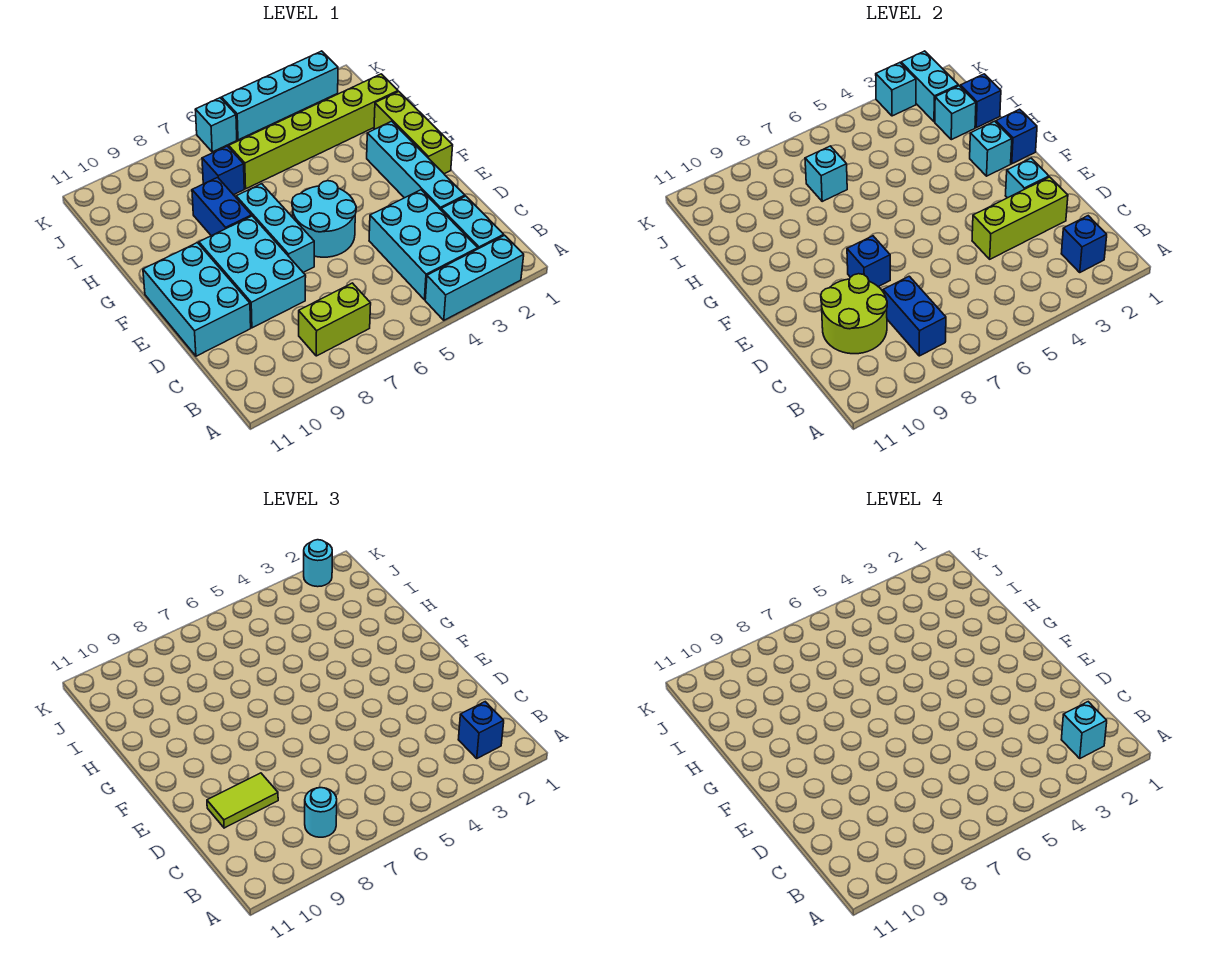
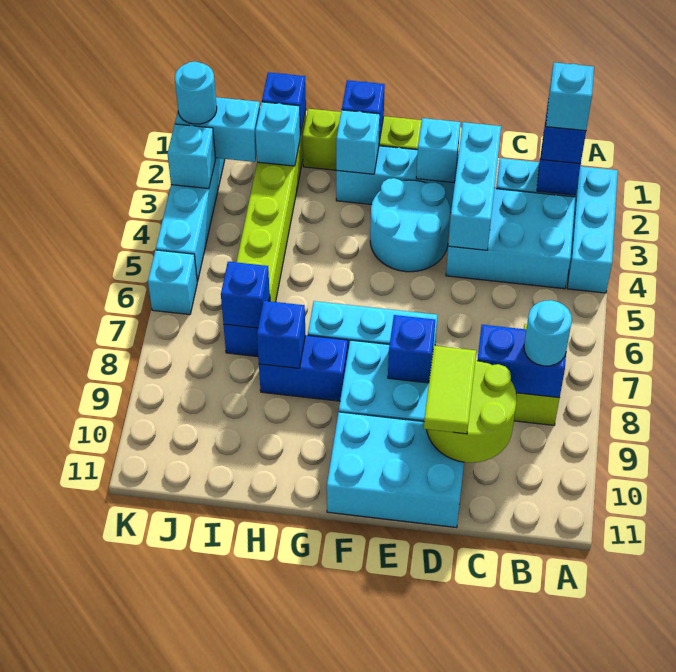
lime brick D2:D4 level 2 -> cyan brick D2:D4 level 2
cyan round brick E5:F6 level 1 -> cyan round brick E3:F4 level 1
none -> blue brick H8 level 2
cyan brick I7 level 2 -> blue brick I7 level 2

